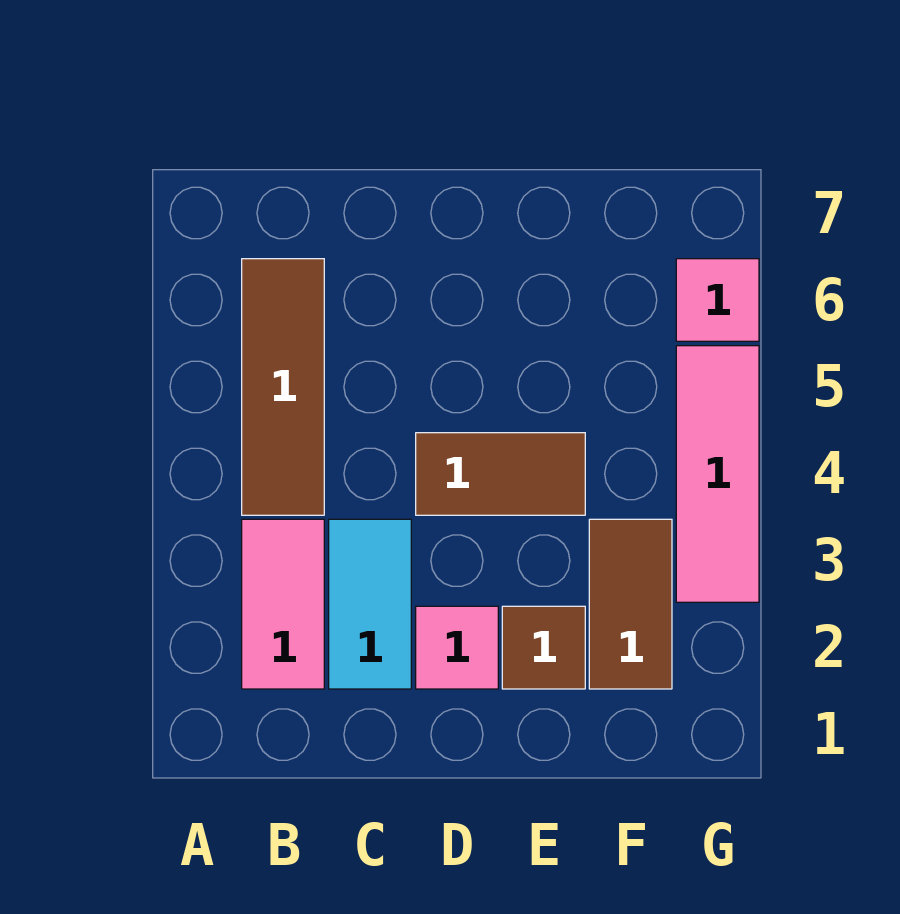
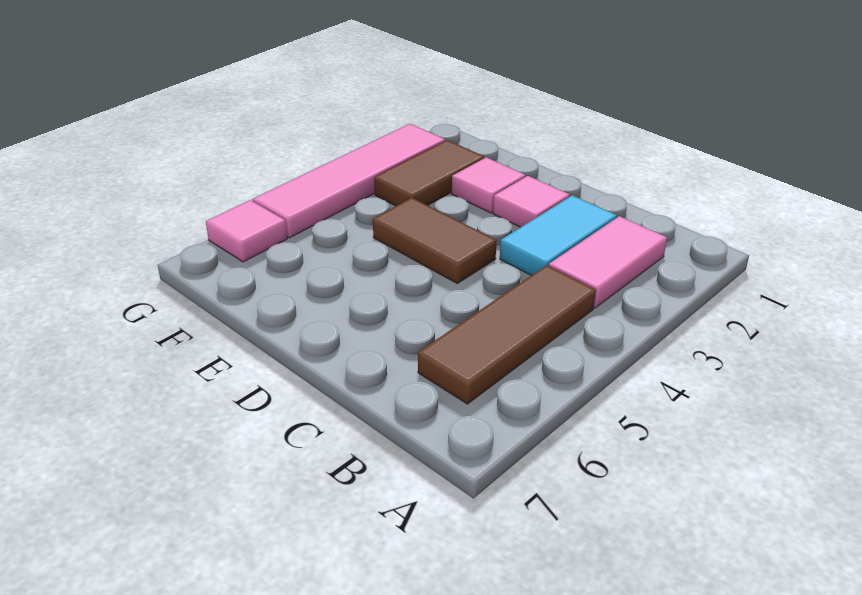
brown tile E2 level 1 -> pink tile E2 level 1
pink tile G3:G5 level 1 -> pink tile G2:G5 level 1

